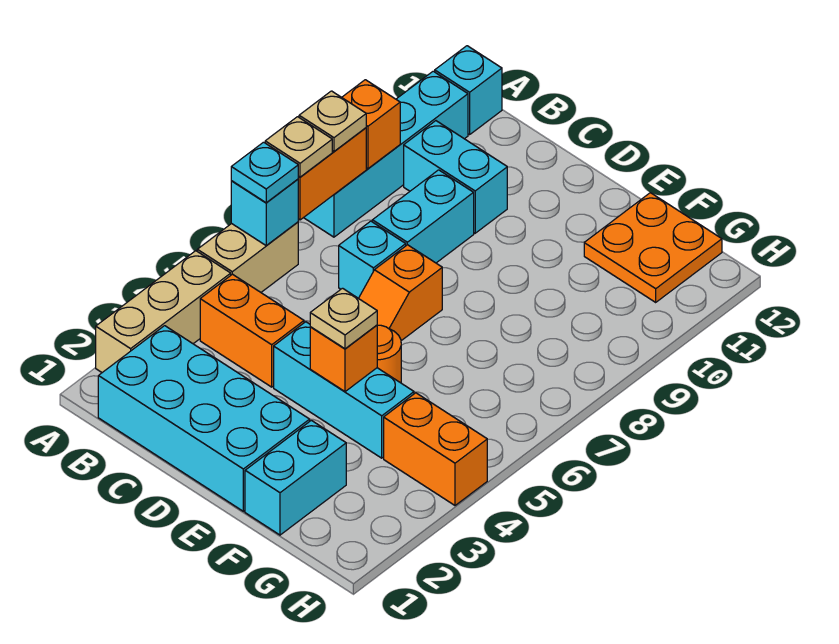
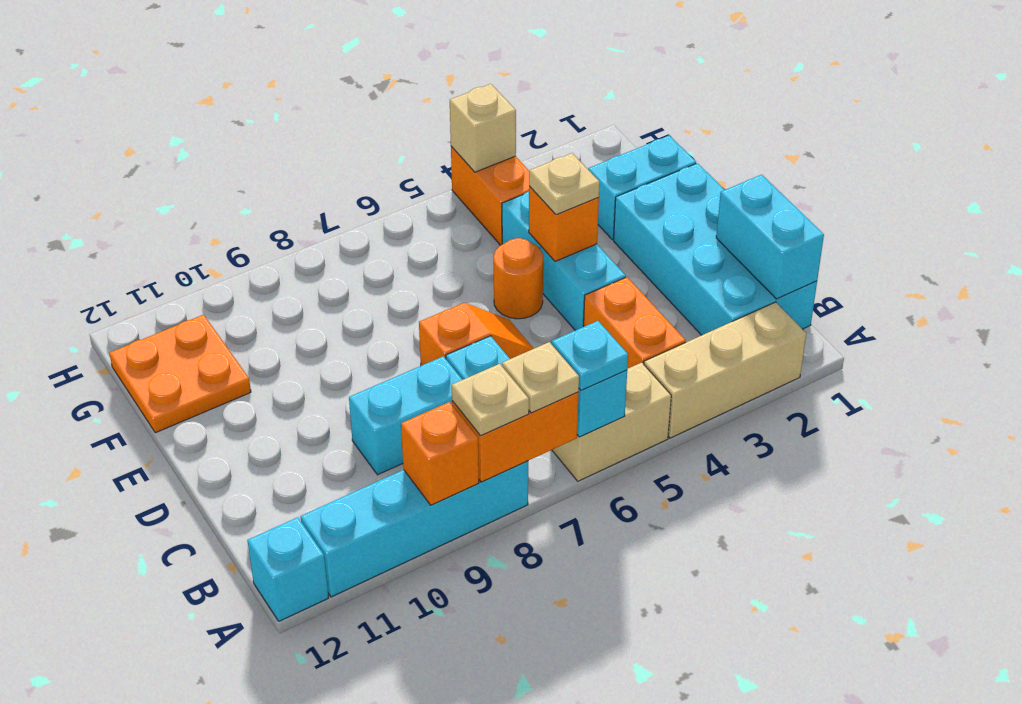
cyan brick B10:C10 level 1 -> cyan brick B1:C1 level 2
none -> tan brick H4 level 2

